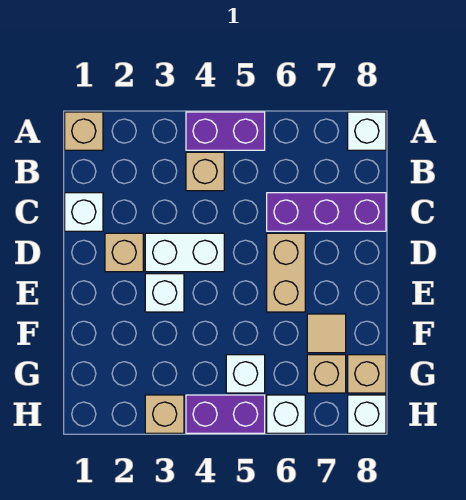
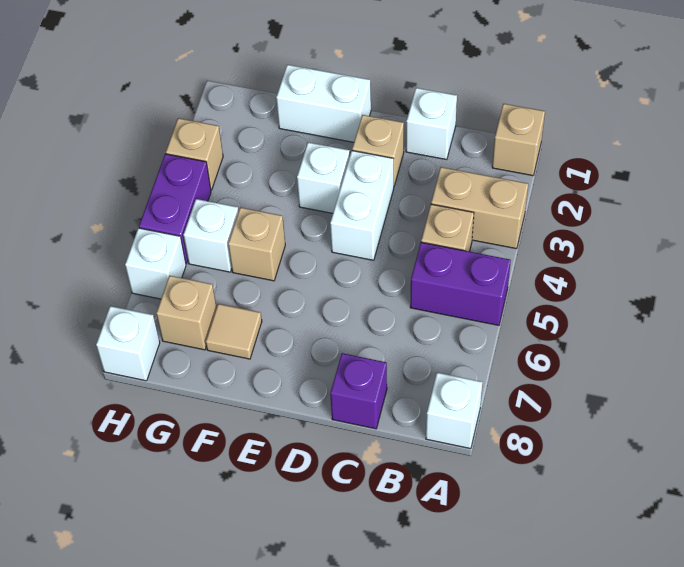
purple brick A4:A5 level 1 -> purple brick A5:B5 level 1
purple brick C6:C8 level 1 -> purple brick C8 level 1
tan brick D6:E6 level 1 -> tan brick A3:B3 level 1
none -> white brick E1:F1 level 1
tan brick G8 level 1 -> tan brick F5 level 1

